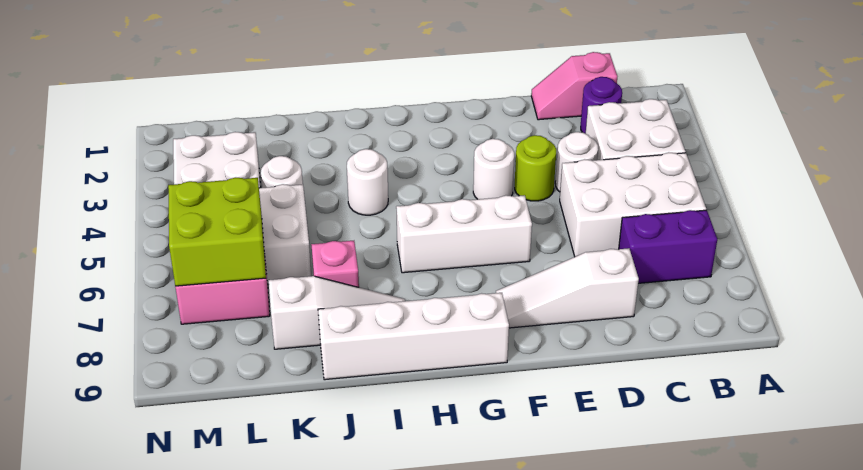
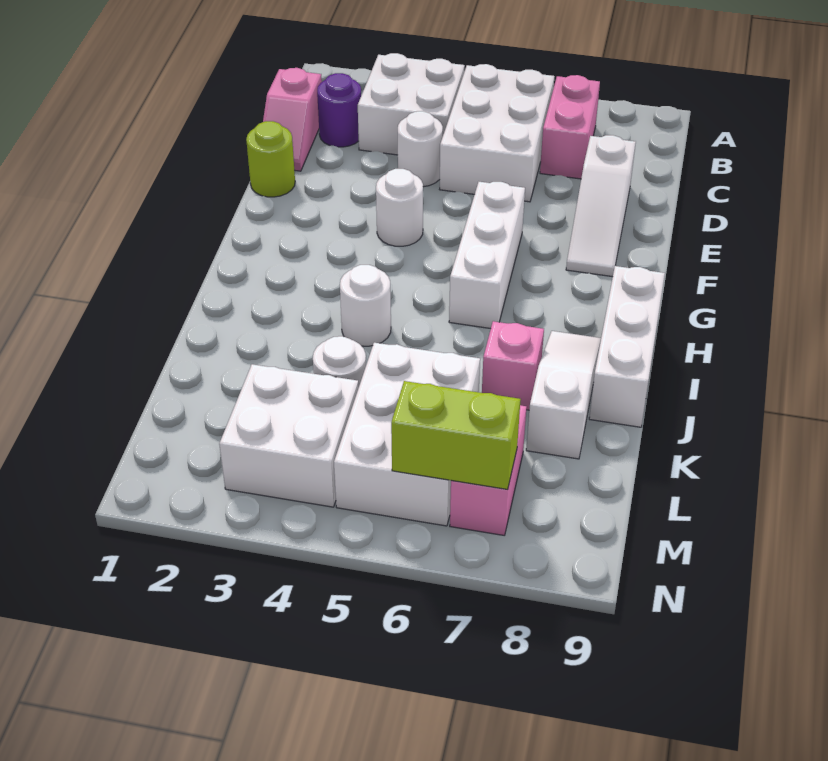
purple brick B7:C7 level 1 -> pink brick B7:C7 level 1
lime round brick E4 level 1 -> lime round brick E1 level 1
white brick G9:J9 level 1 -> white brick H9:J9 level 1
lime brick L6:M7 level 2 -> lime brick M6:M7 level 2

